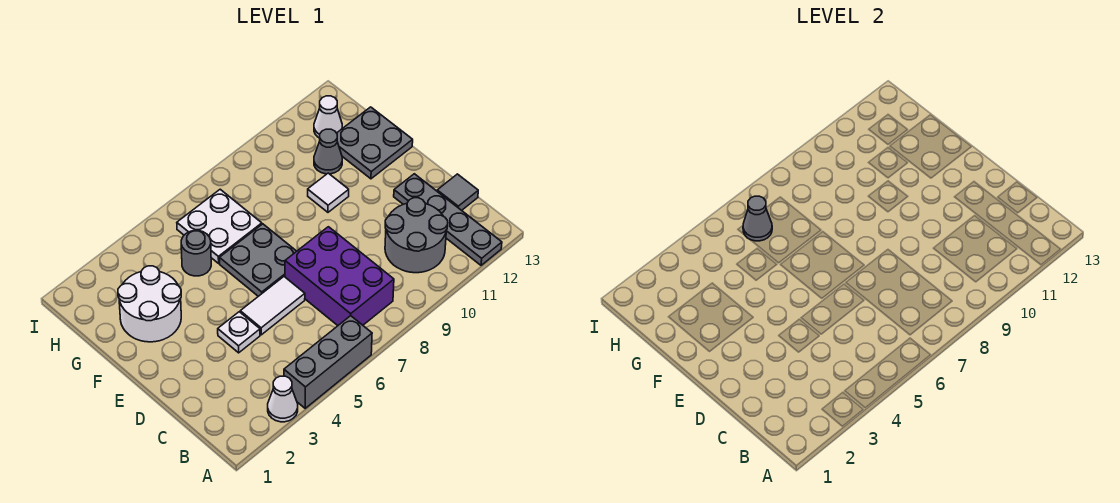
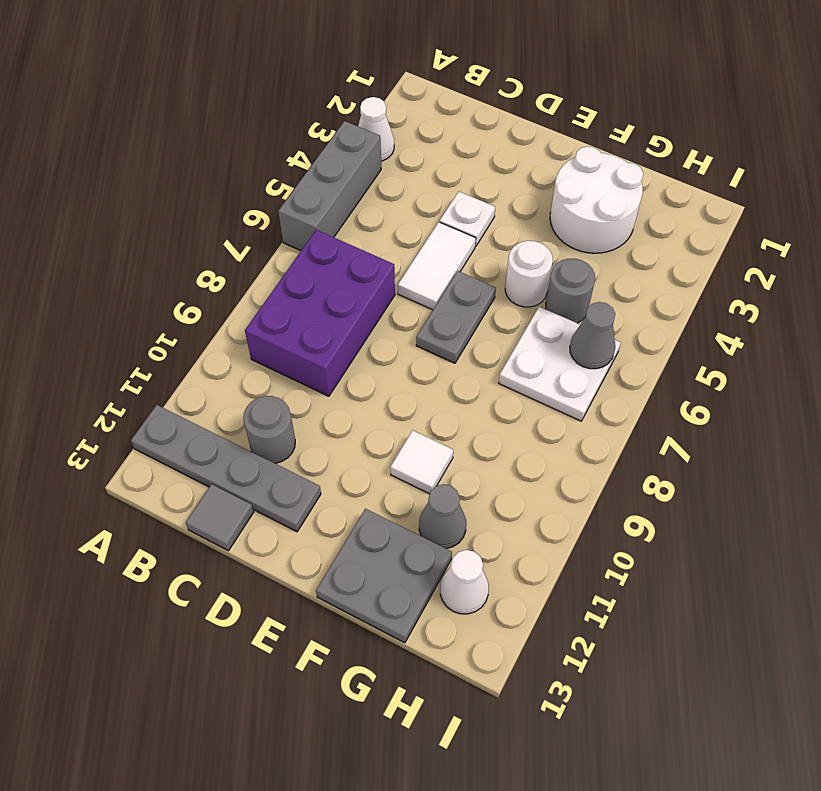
purple brick B7:D8 level 1 -> purple brick B7:C9 level 1
grey round brick B10:C11 level 1 -> grey round brick C11 level 1
grey plate E6:F7 level 1 -> grey plate E6:E7 level 1
none -> white round brick F5 level 1

